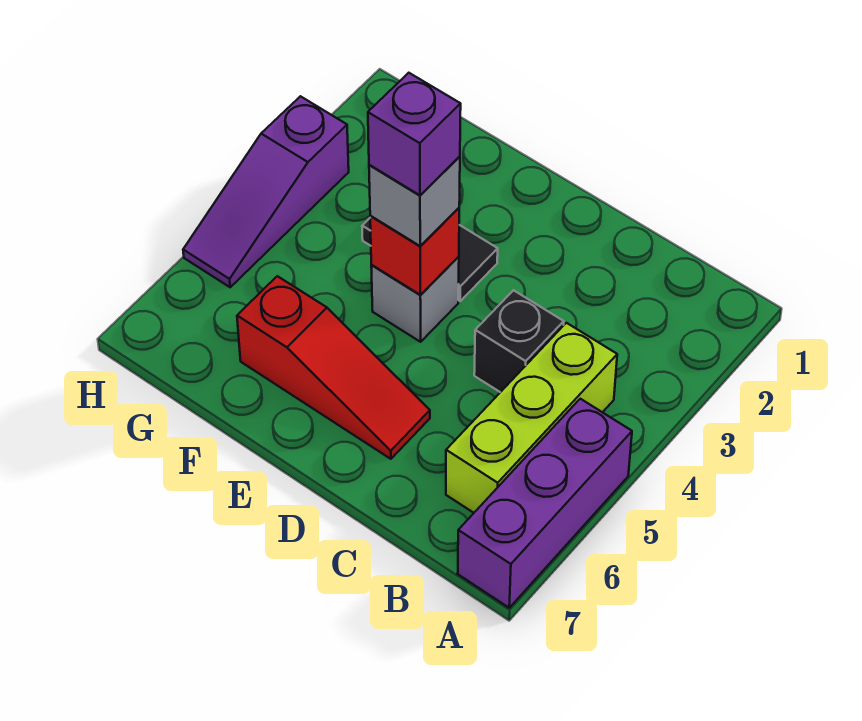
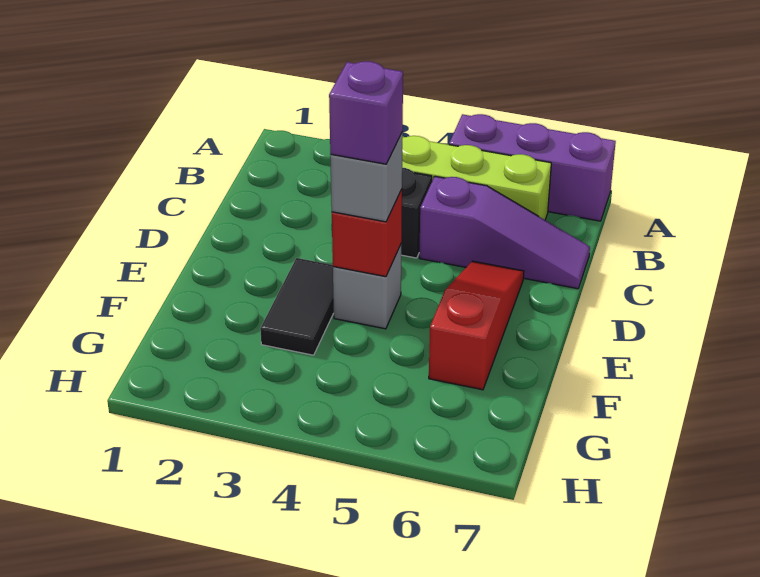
purple slope H3:H5 level 1 top 3 -> purple slope C5:C7 level 1 top 5

